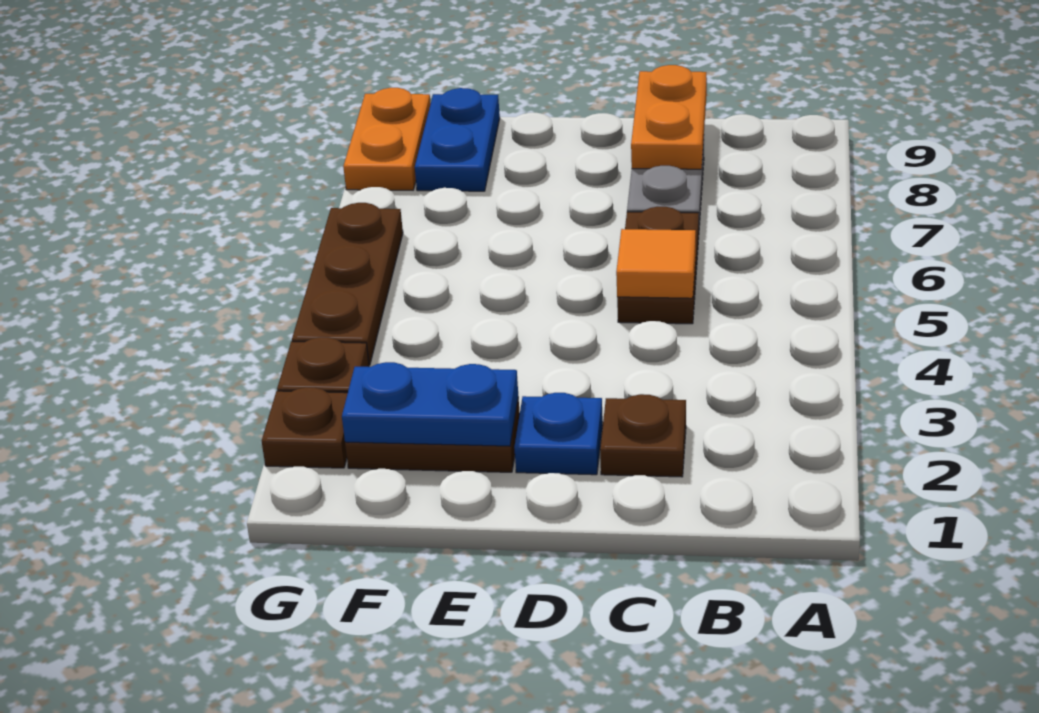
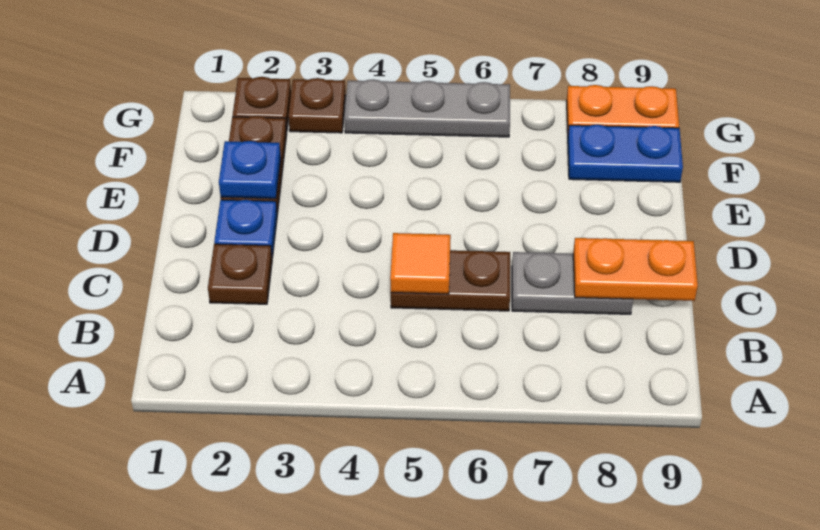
blue plate E2:F2 level 2 -> blue plate E2 level 2
brown plate G4:G6 level 1 -> grey plate G4:G6 level 1

